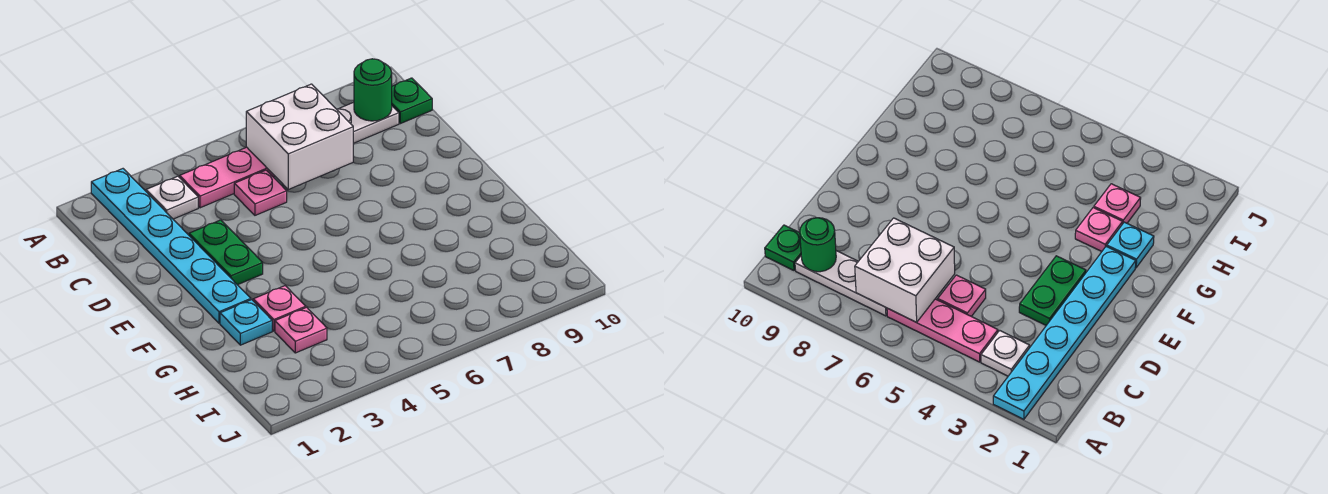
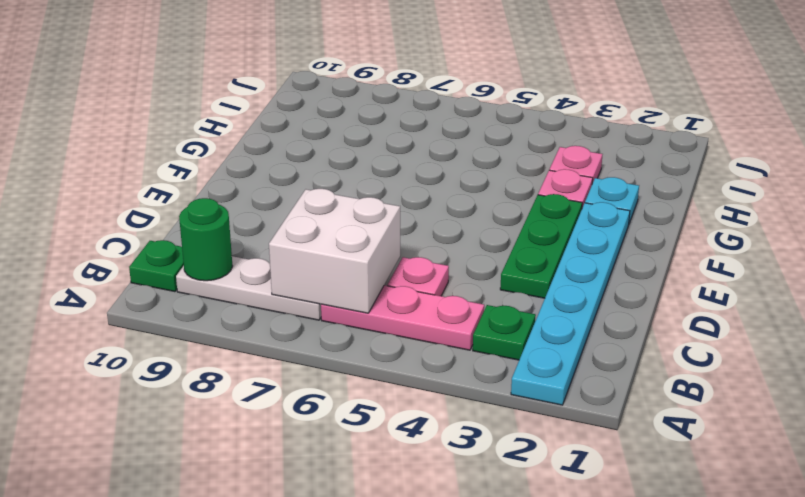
white plate B3 level 1 -> green plate B3 level 1
green plate D3:E3 level 1 -> green plate D3:F3 level 1

